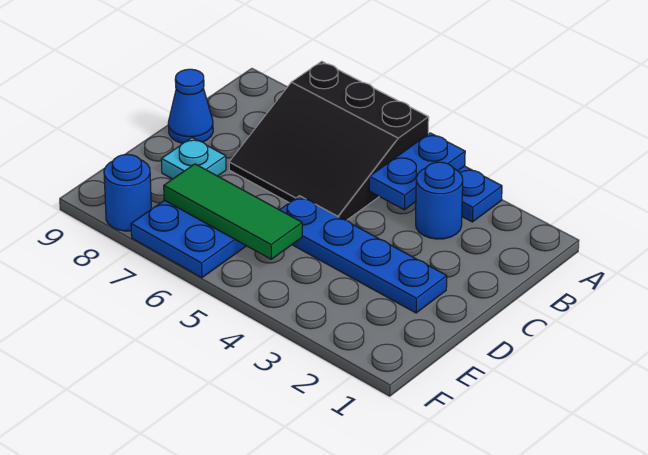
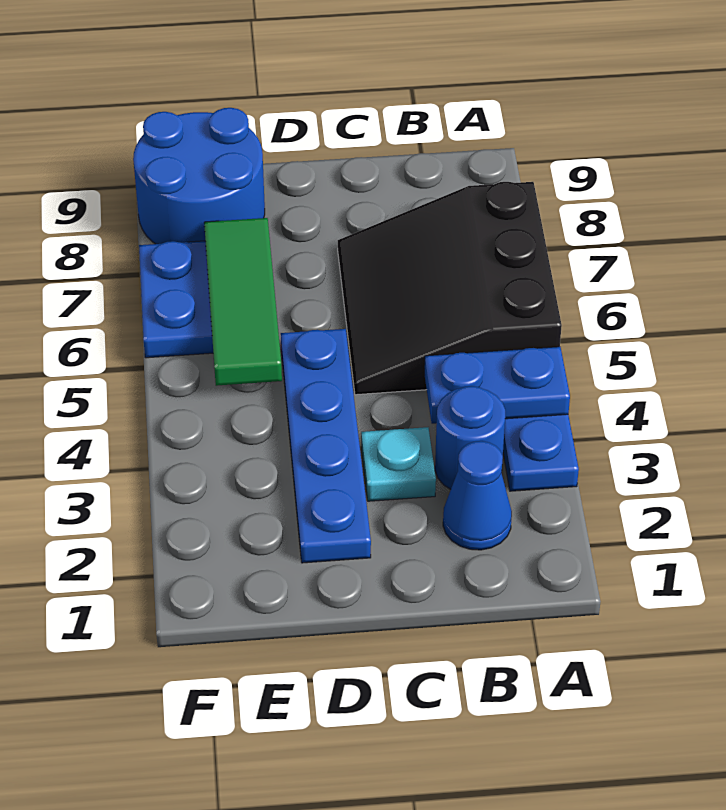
blue cone C9 level 1 -> blue cone B2 level 1
cyan plate D8 level 1 -> cyan plate C3 level 1
blue round brick F8 level 1 -> blue round brick E8:F9 level 1

